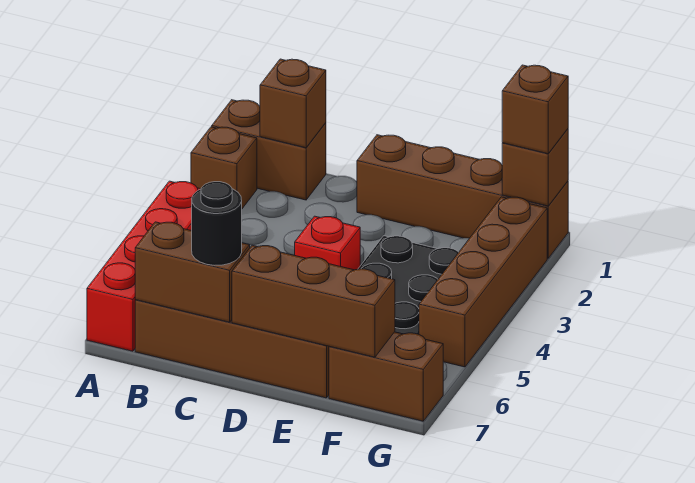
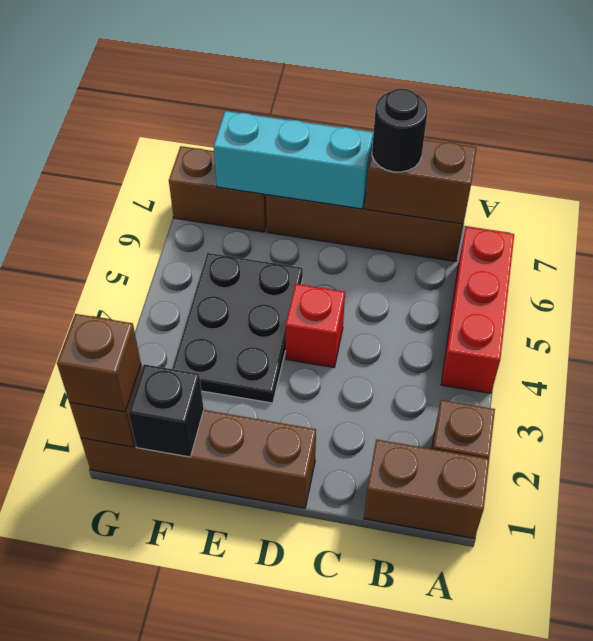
red brick A4:A7 level 1 -> red brick A4:A6 level 1
brown brick B1 level 2 -> none
brown brick D7:F7 level 2 -> cyan brick D7:F7 level 2
none -> black brick F1 level 2
brown brick G2:G5 level 1 -> none

